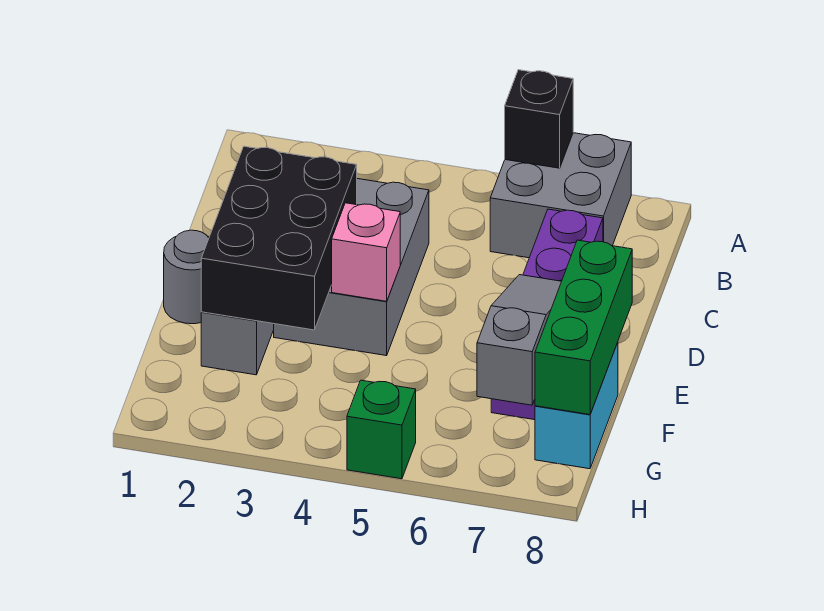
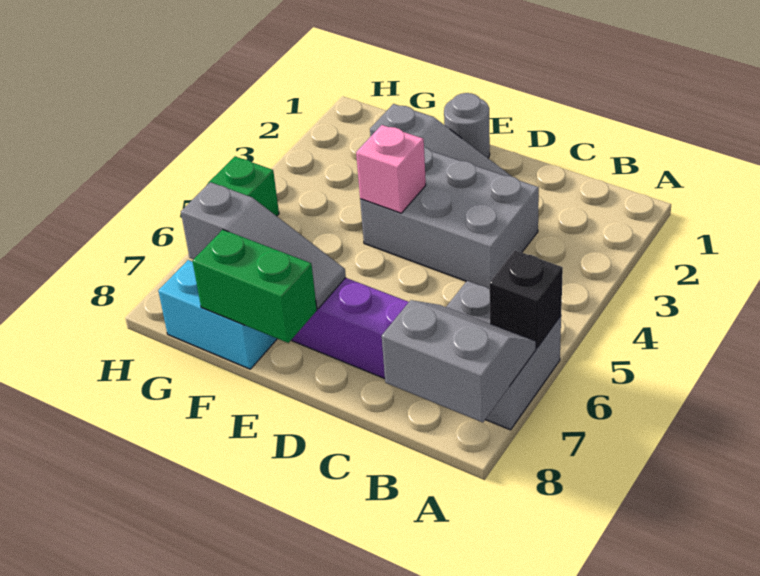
none -> grey slope A7:B8 level 2 top 8
black brick D2:F3 level 2 -> none
green brick E8:G8 level 2 -> green brick E8:F8 level 2

